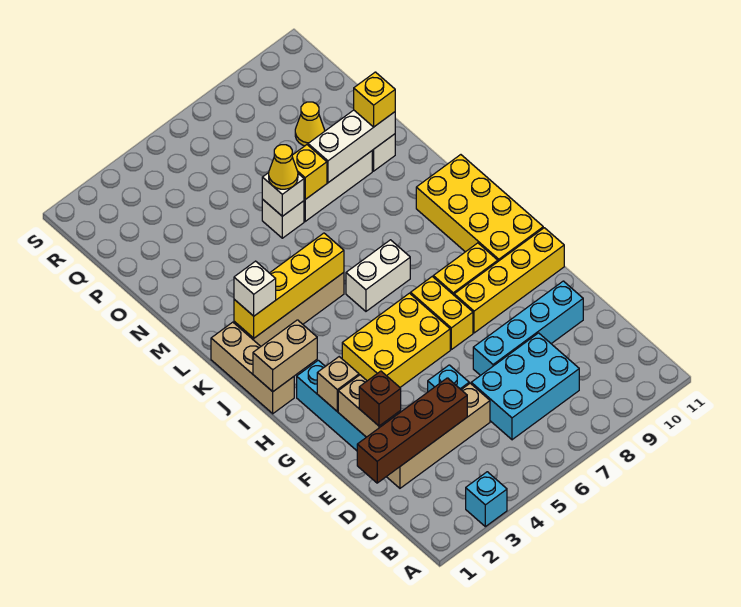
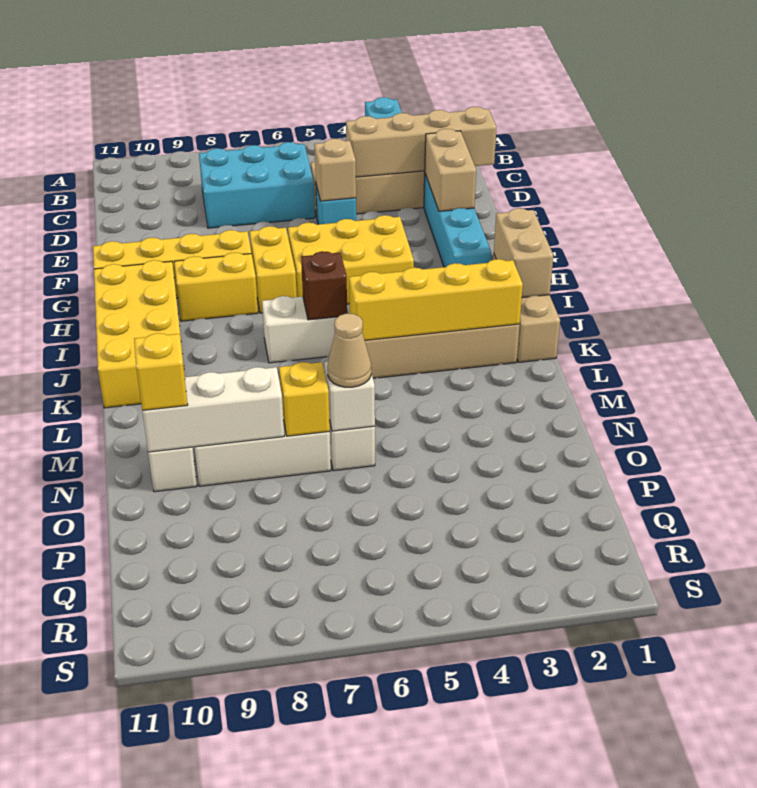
brown brick D1:D4 level 2 -> tan brick D1:D4 level 2
brown brick E2 level 3 -> brown brick J6 level 2
cyan brick E7:E10 level 1 -> none
tan brick G2 level 2 -> tan brick E5 level 2
tan brick I1:I2 level 2 -> tan brick I1:J1 level 2
white brick K2 level 3 -> none
yellow cone N6 level 3 -> tan cone N6 level 3
yellow cone P9 level 1 -> none

